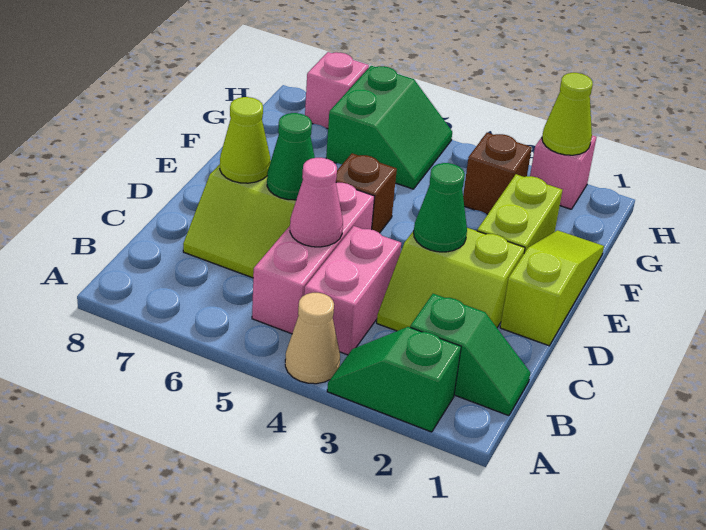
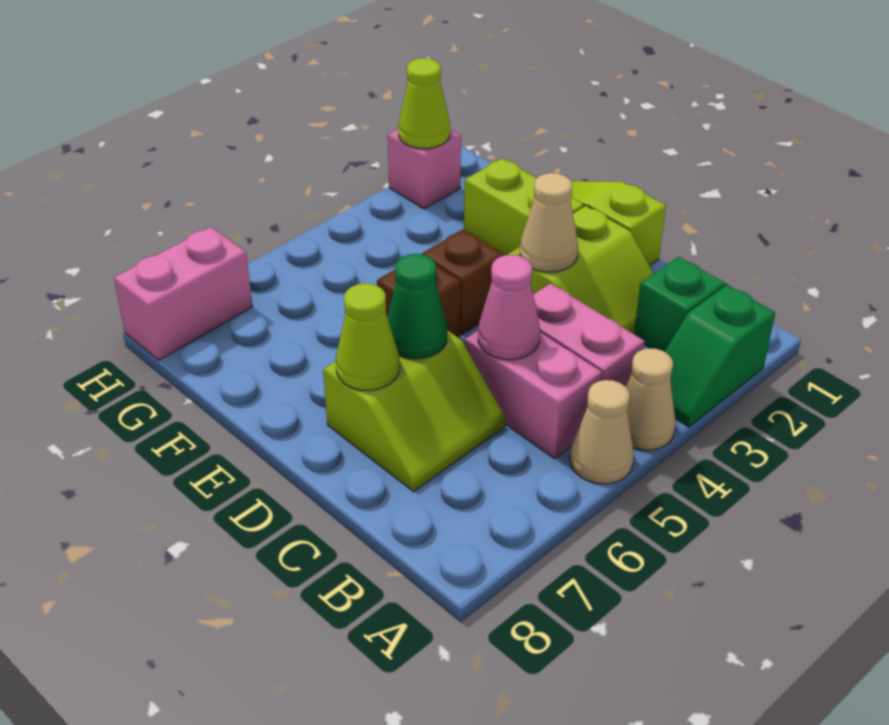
none -> tan cone A5 level 1
pink brick B5:D5 level 1 -> pink brick B5:C5 level 1
green cone D3 level 2 -> tan cone D3 level 2
brown brick G3 level 1 -> brown brick E4 level 1
green slope G5:H6 level 1 top 6 -> none
pink brick H7 level 1 -> pink brick H7:H8 level 1

